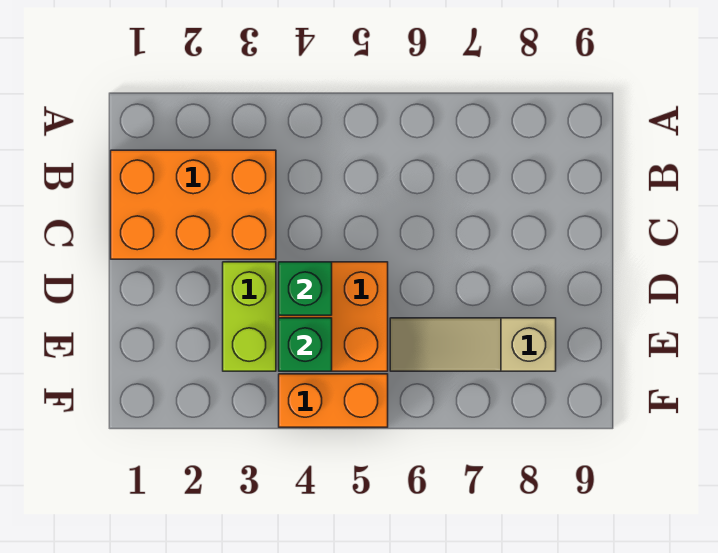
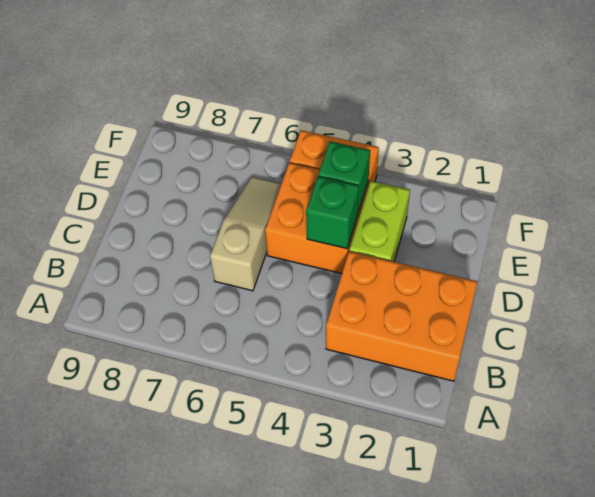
tan slope E6:E8 level 1 top 8 -> tan slope C6:E6 level 1 top C

